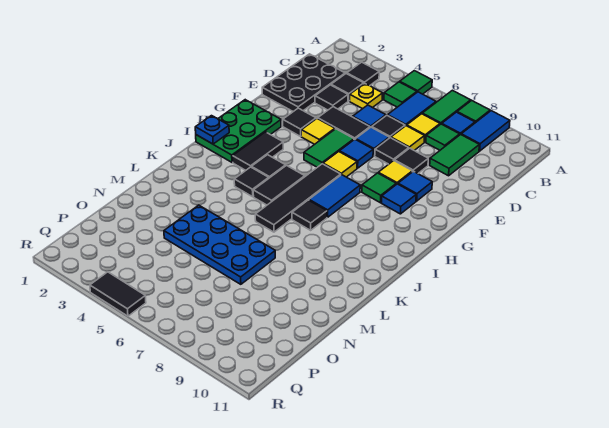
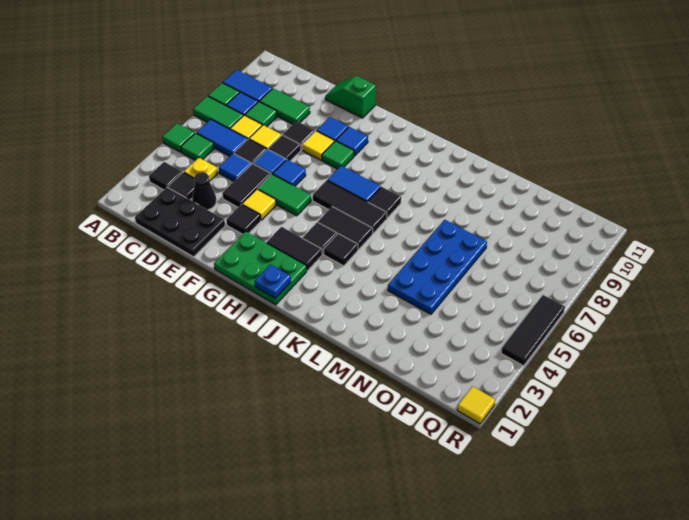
black tile D3 level 1 -> black cone D3 level 1
none -> green slope E11:F11 level 1 top F
yellow tile G6 level 1 -> yellow tile R1 level 1
black tile H6:K6 level 1 -> black tile H6:J6 level 1
black tile R4:R5 level 1 -> black tile R4:R6 level 1

